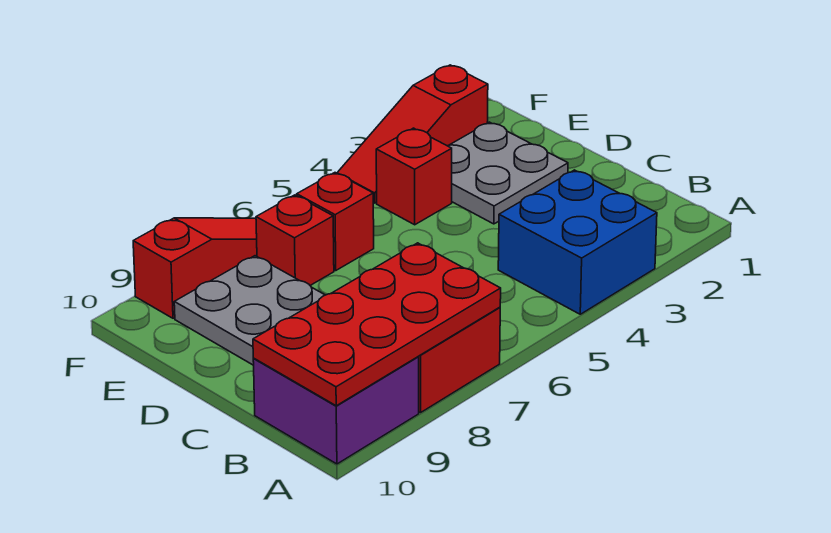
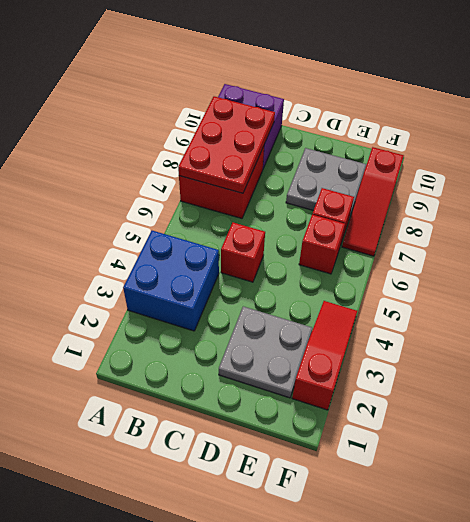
red plate A7:B10 level 2 -> red plate A7:B9 level 2
red brick E4 level 1 -> red brick C5 level 1

